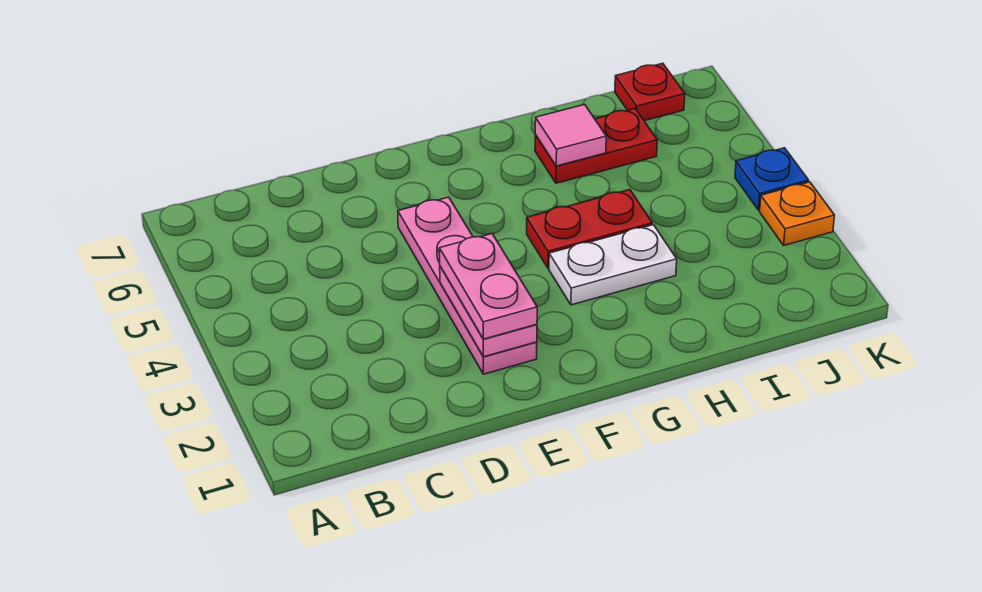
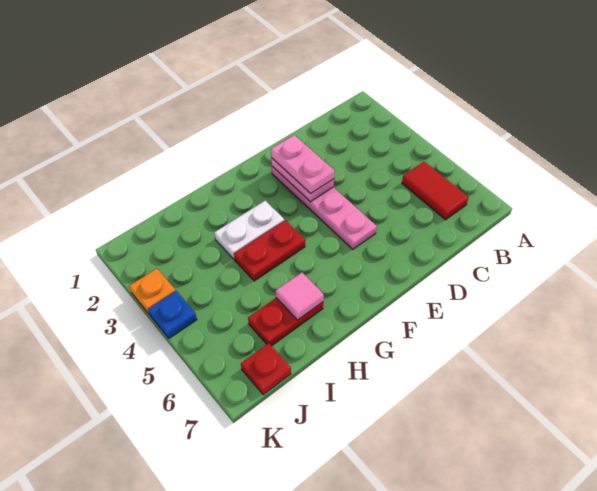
none -> red tile B5:B6 level 1

